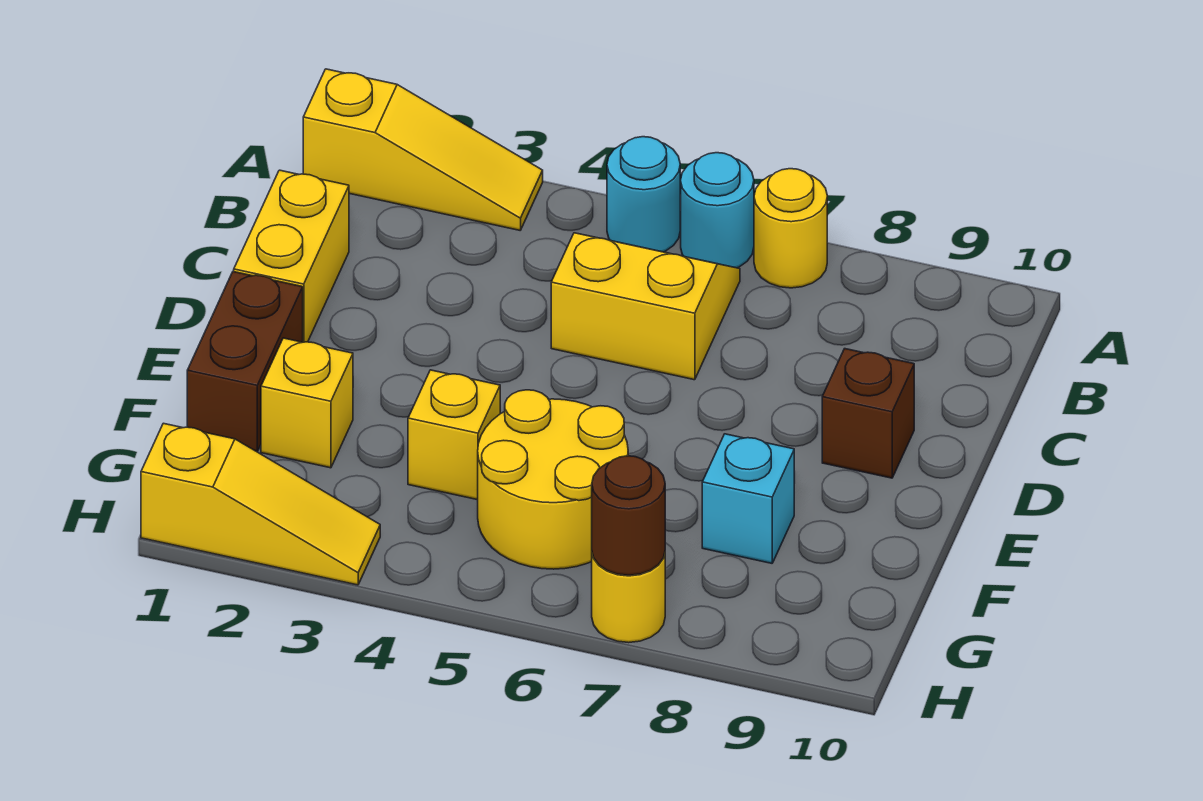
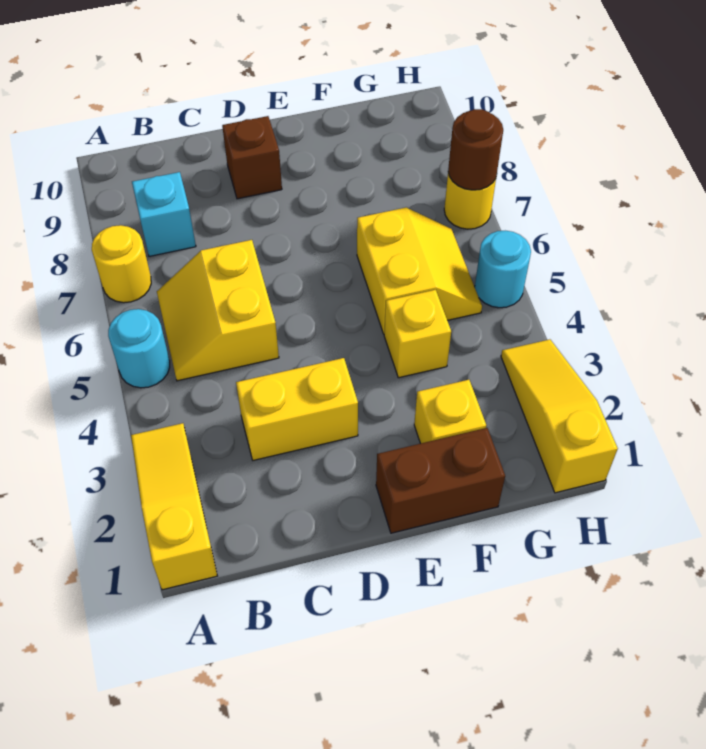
cyan round brick A6 level 1 -> cyan round brick H5 level 1
yellow brick C1:D1 level 1 -> yellow brick C3:D3 level 1
yellow round brick F5:G6 level 1 -> yellow slope F5:G6 level 1 top F
cyan brick F8 level 1 -> cyan brick B8 level 1

